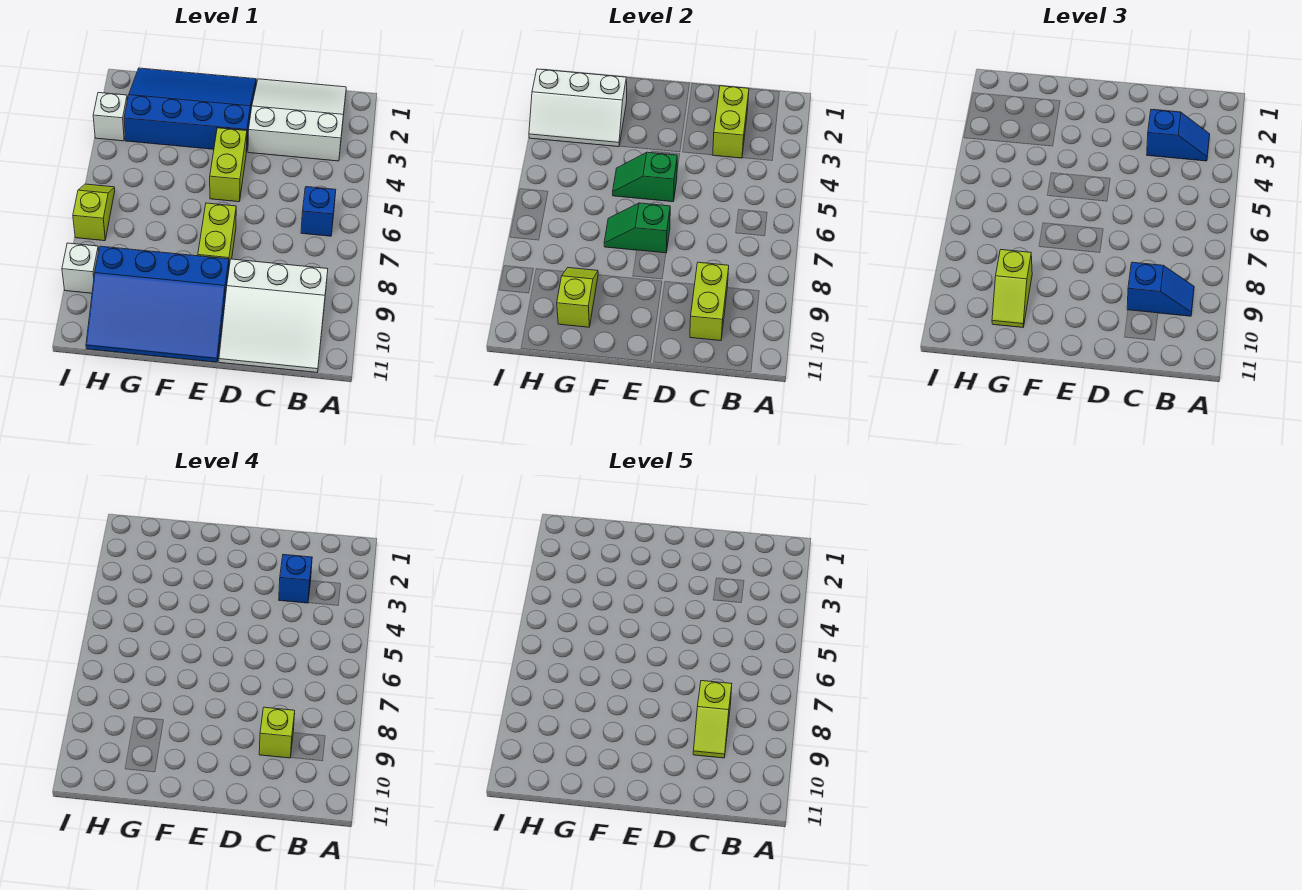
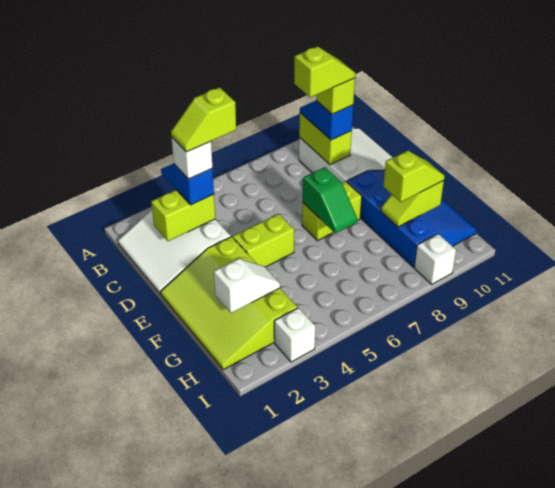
blue brick B6 level 1 -> none
blue brick C3 level 4 -> white brick C3 level 4
lime brick C9:C10 level 2 -> lime brick B9:C9 level 2
blue slope E1:H3 level 1 top 3 -> lime slope E1:H3 level 1 top 3
green slope E5:F5 level 2 top E -> none
white slope G2:I3 level 2 top 2 -> white slope G2:G3 level 2 top 2
lime slope I6:I7 level 1 top 7 -> lime slope C3:C4 level 5 top 4

